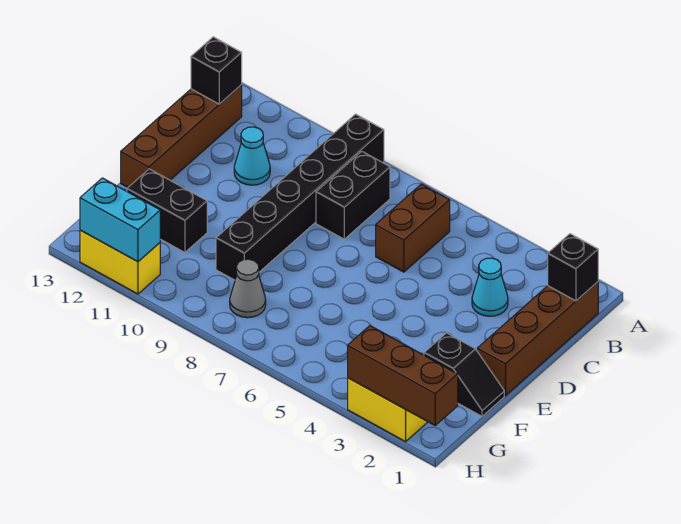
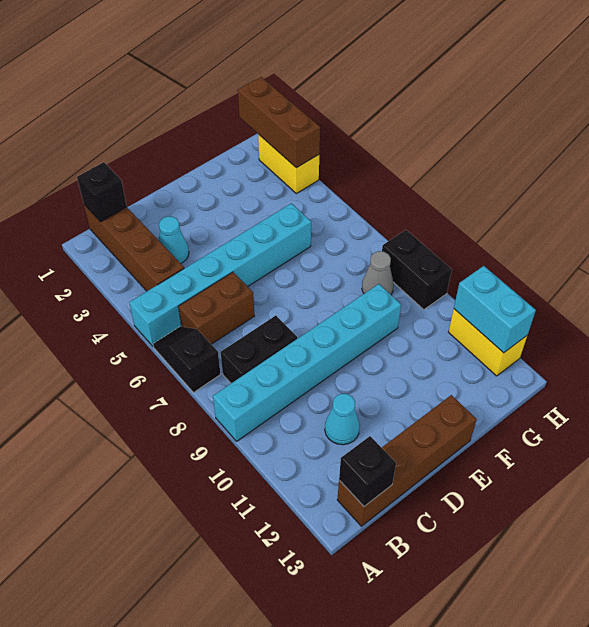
none -> cyan brick A5:F5 level 1
black brick A9:F9 level 1 -> cyan brick A9:F9 level 1
brown brick B1:E1 level 1 -> brown brick B1:B4 level 1
black slope F1:F2 level 1 top 2 -> black slope A6:A7 level 1 top 7
black brick F11:F12 level 1 -> black brick H8:H9 level 1

